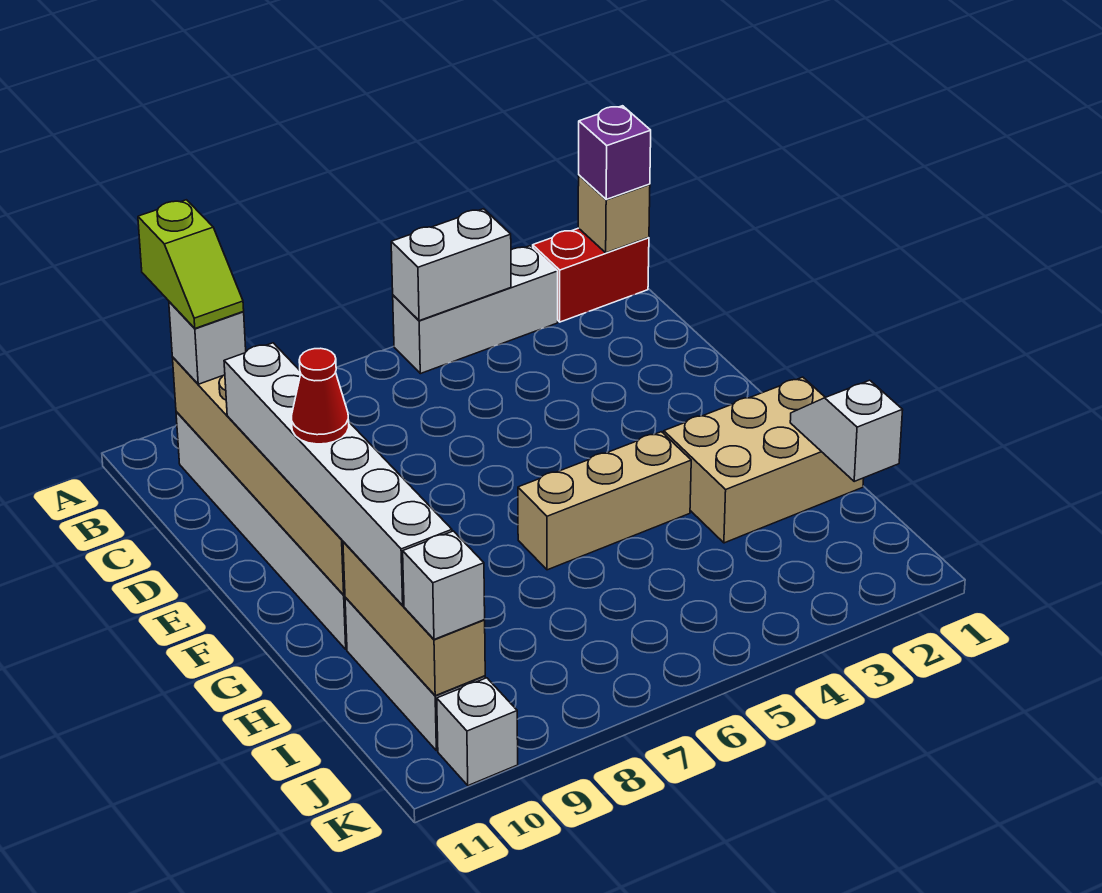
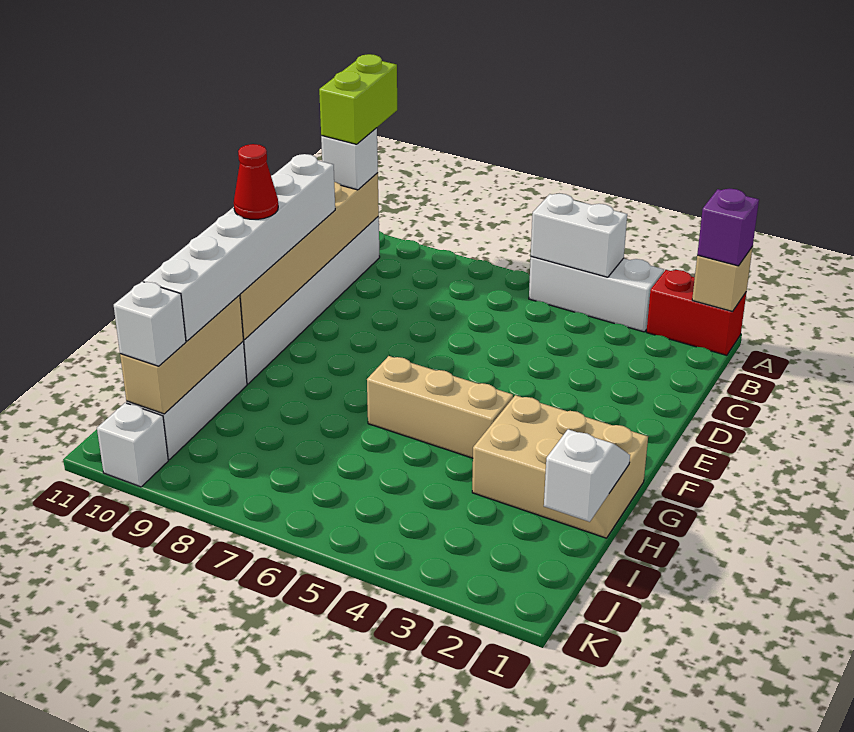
lime slope A10:B10 level 4 top A -> lime brick A10:B10 level 4

